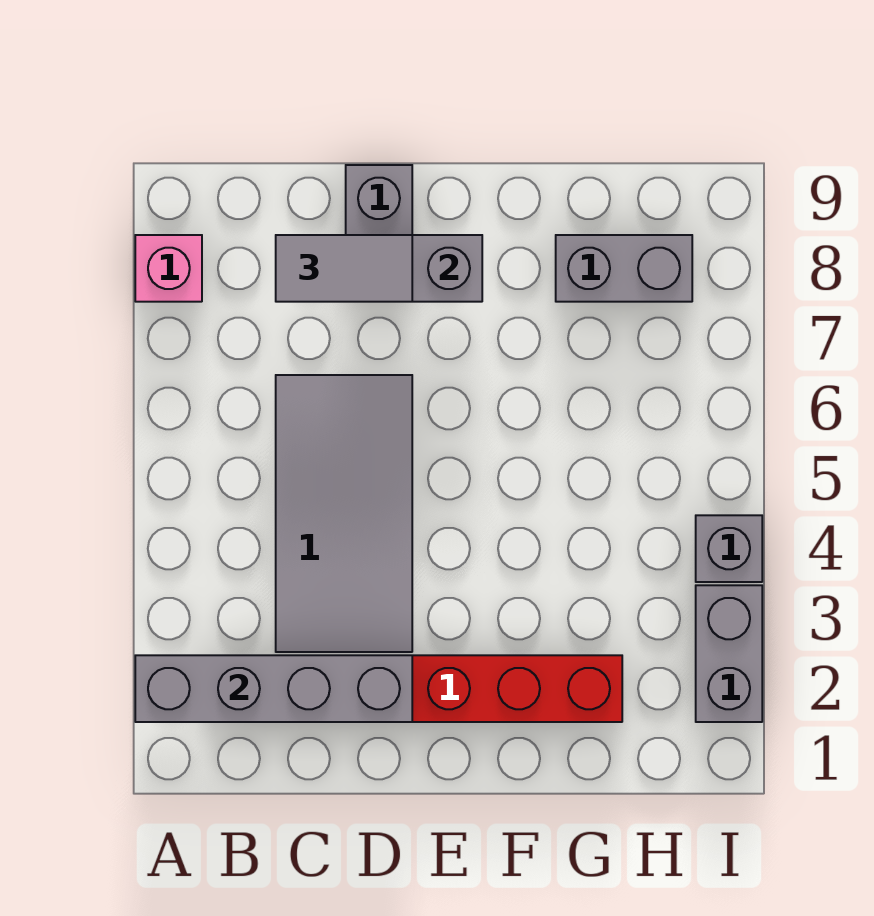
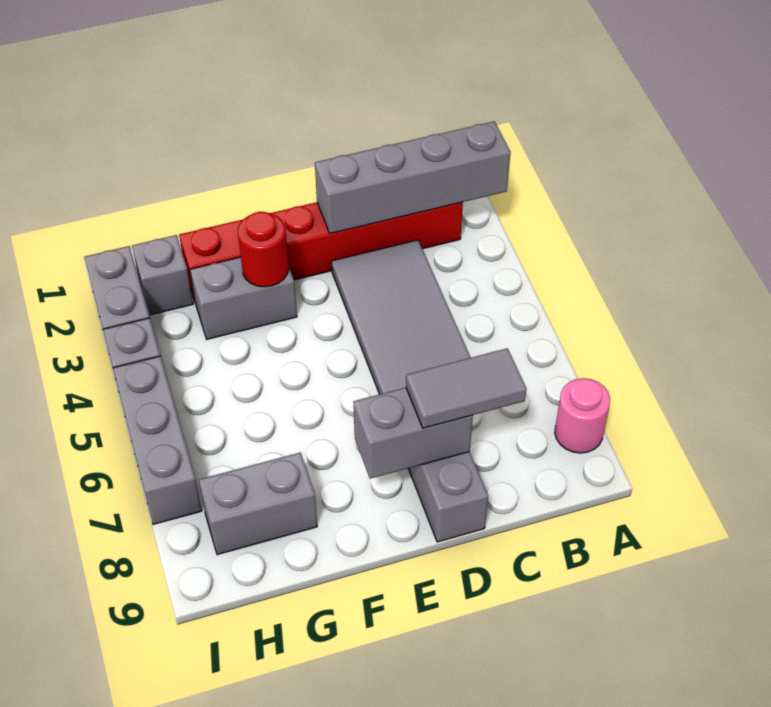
pink brick A8 level 1 -> pink round brick A8 level 1
none -> grey brick F3:G3 level 1
none -> red round brick F3 level 2
none -> grey brick H2 level 1
none -> grey brick I5:I7 level 1

